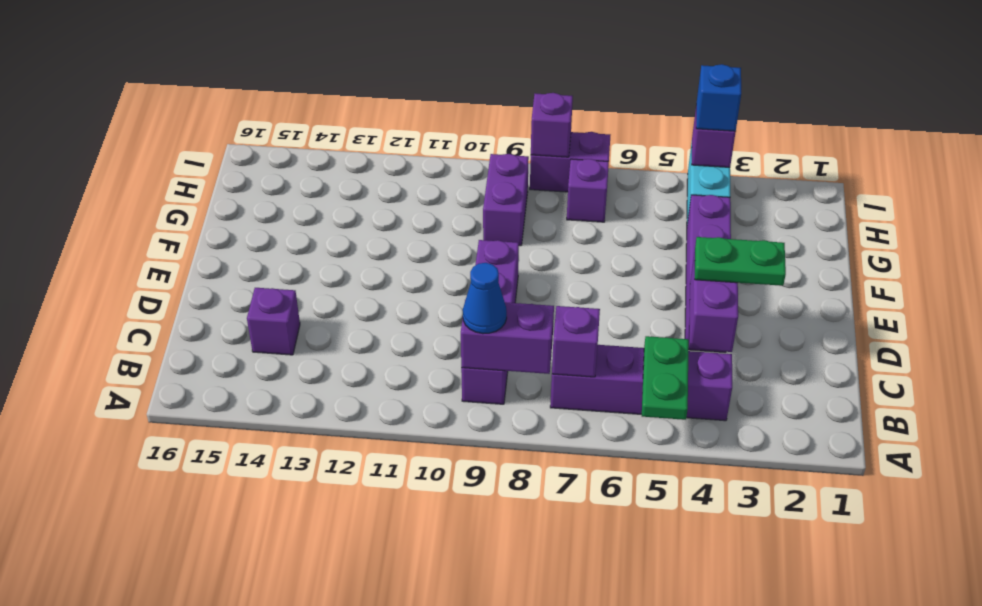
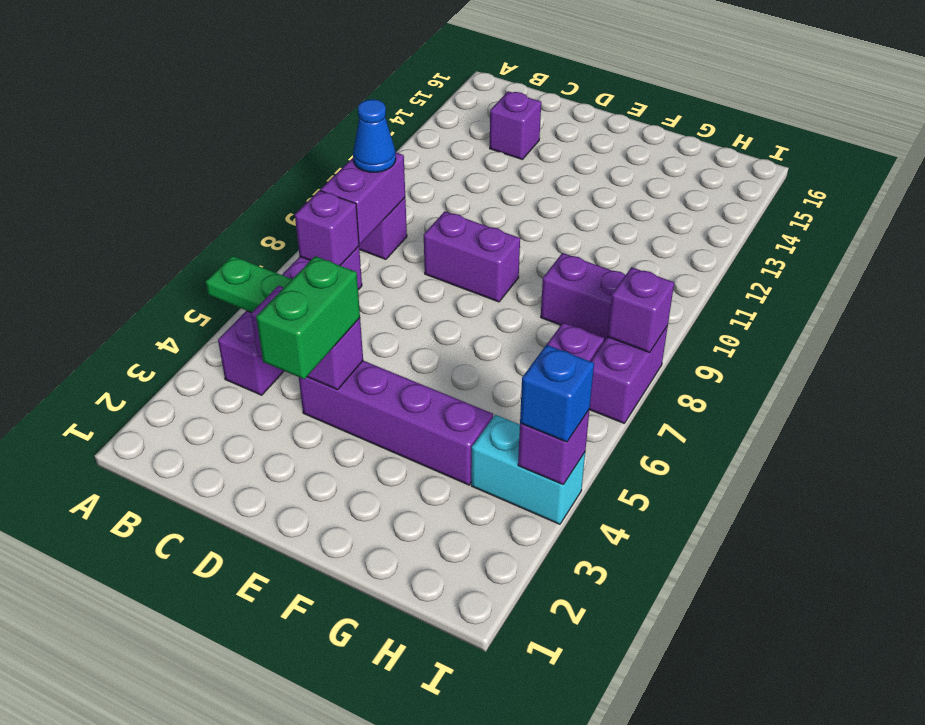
green plate D3:D4 level 3 -> green brick D3:D4 level 3

